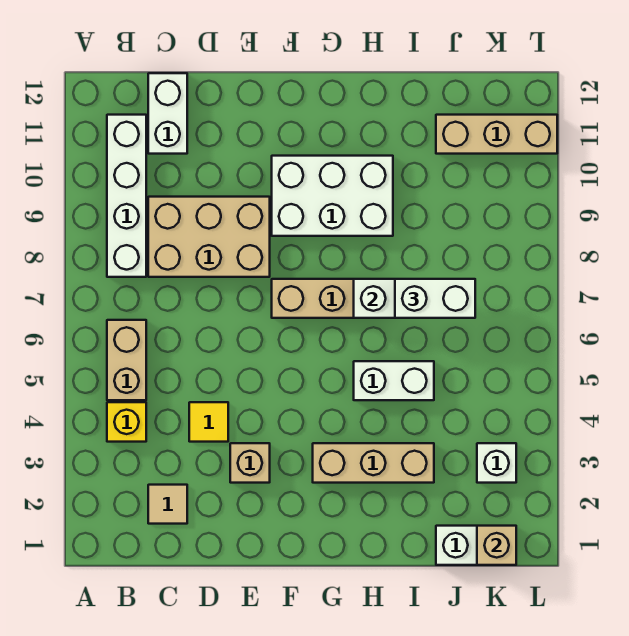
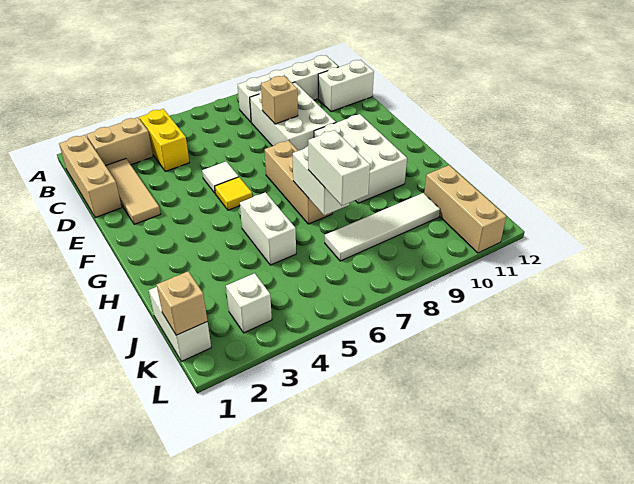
yellow brick B4 level 1 -> yellow brick B4:C4 level 1
tan brick B5:B6 level 1 -> tan brick B2:B3 level 1
tan tile C2 level 1 -> tan tile C2:E2 level 1
tan brick C8:E9 level 1 -> white brick C8:E9 level 1
yellow tile D4 level 1 -> yellow tile F5 level 1
tan brick E3 level 1 -> tan brick D8 level 2
none -> white tile E5 level 1
tan brick G3:I3 level 1 -> tan brick B1:D1 level 1
none -> white tile J7:J10 level 1

